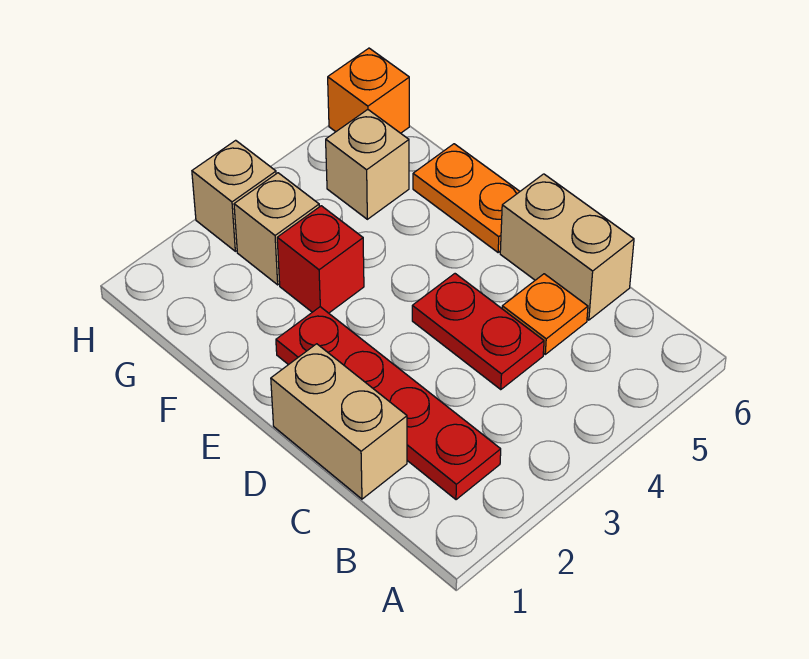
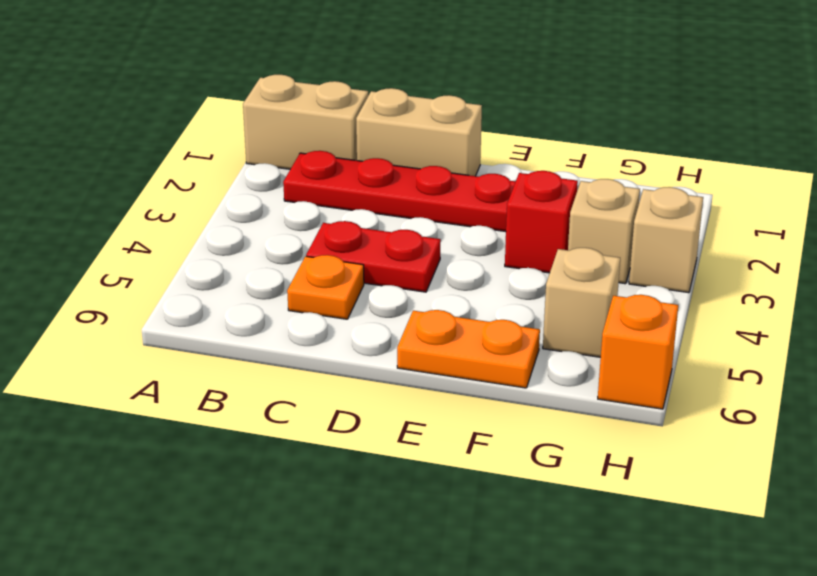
tan brick C6:D6 level 1 -> tan brick A1:B1 level 1

